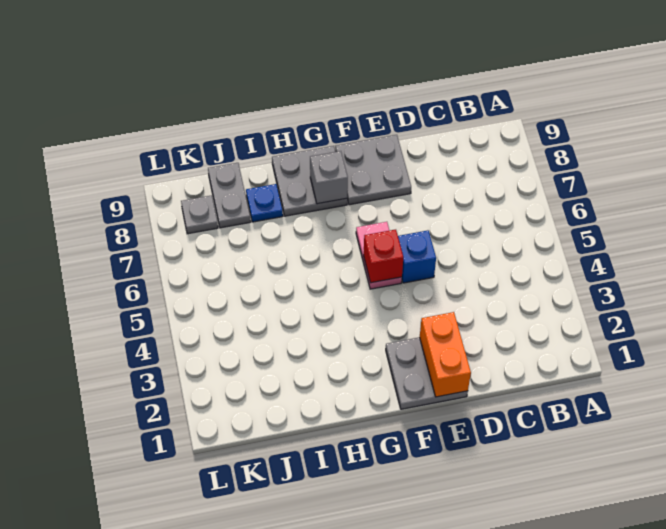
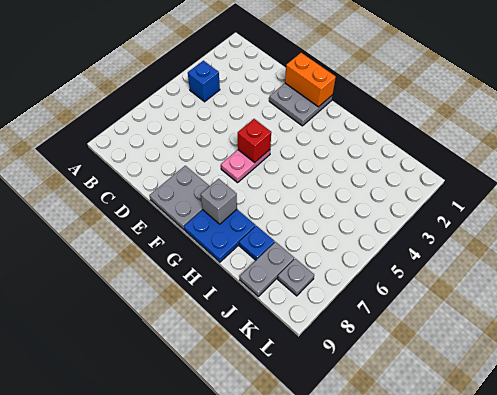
orange brick E1:E2 level 2 -> orange brick E1:F1 level 2
blue brick E5 level 1 -> blue brick B4 level 1
grey plate G8:H9 level 1 -> blue plate G8:H9 level 1

